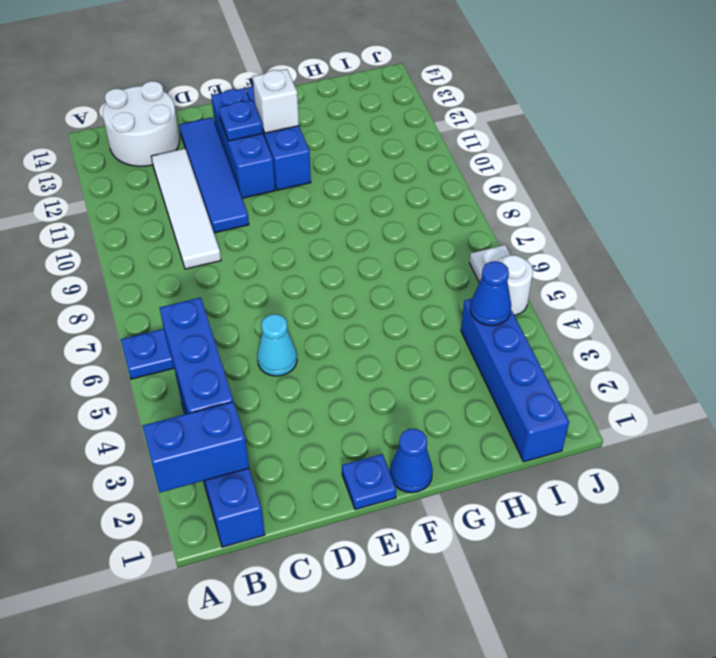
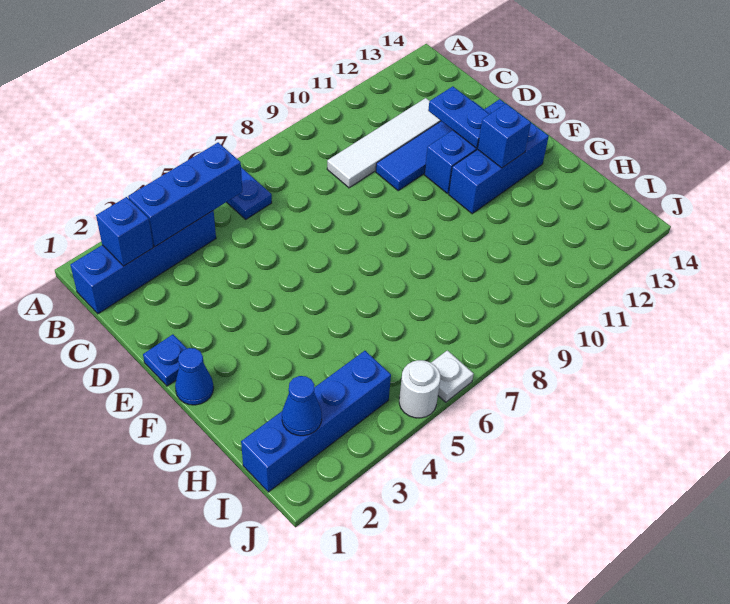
blue brick A2:B2 level 2 -> blue brick B2 level 2
white round brick B13:C14 level 1 -> none
cyan cone D5 level 1 -> none
blue plate E12 level 2 -> blue plate D12:E12 level 2
white brick F12 level 2 -> blue brick F12 level 2
blue cone I4 level 2 -> blue cone I2 level 2

